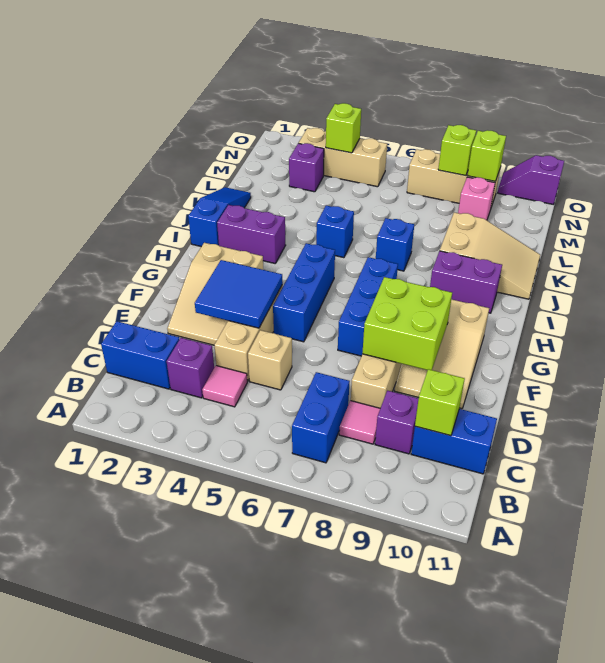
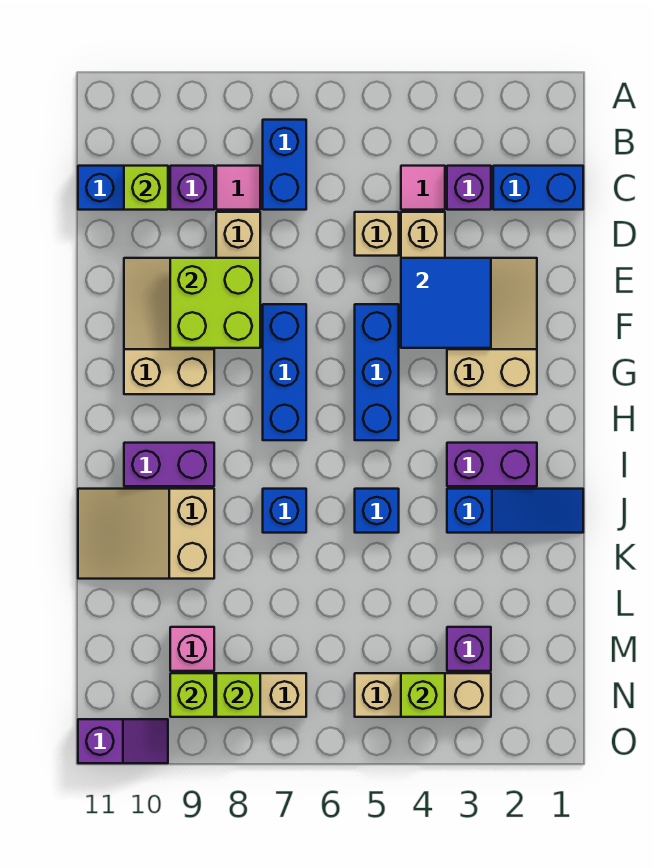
blue slope I1:K1 level 1 top I -> blue slope J1:J3 level 1 top 3

